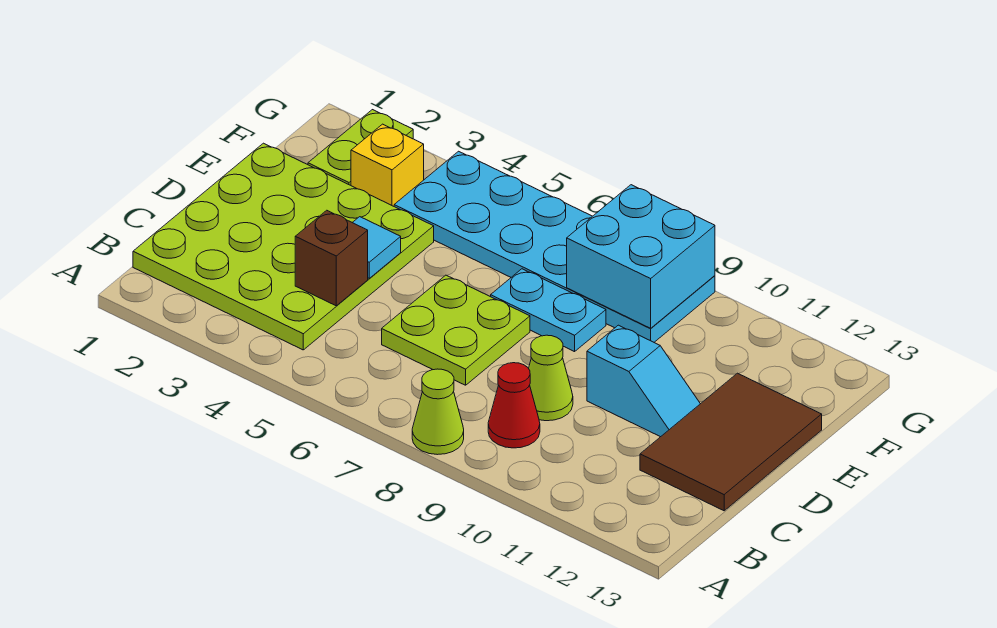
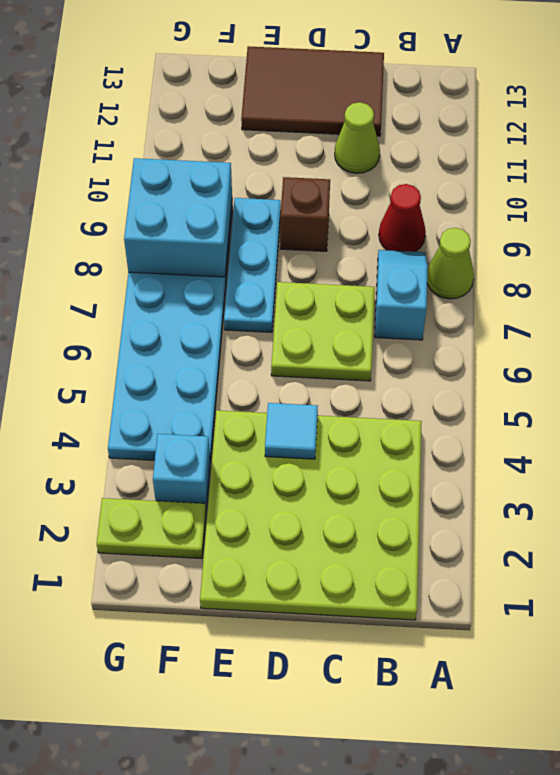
brown brick C4 level 2 -> brown brick D9 level 1
lime cone C9 level 1 -> lime cone C11 level 1
cyan slope D10:D11 level 1 top 10 -> cyan slope B7:B8 level 1 top 7
cyan plate E7:E8 level 1 -> cyan plate E7:E9 level 1
yellow brick F3 level 1 -> cyan brick F3 level 1

